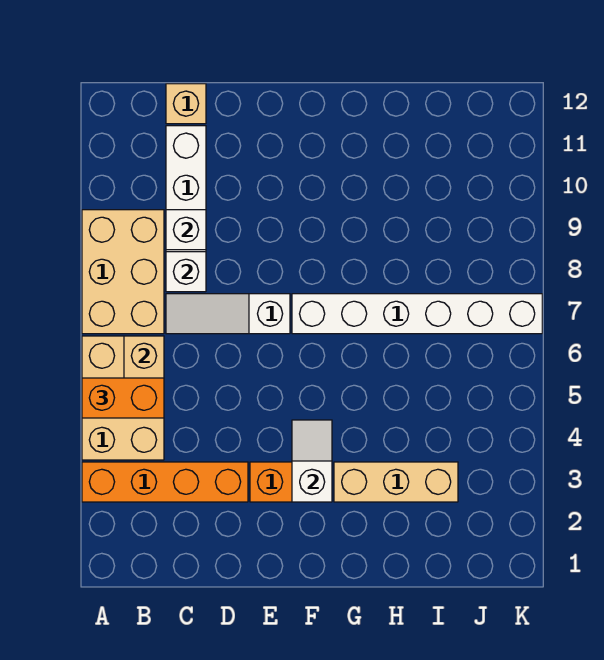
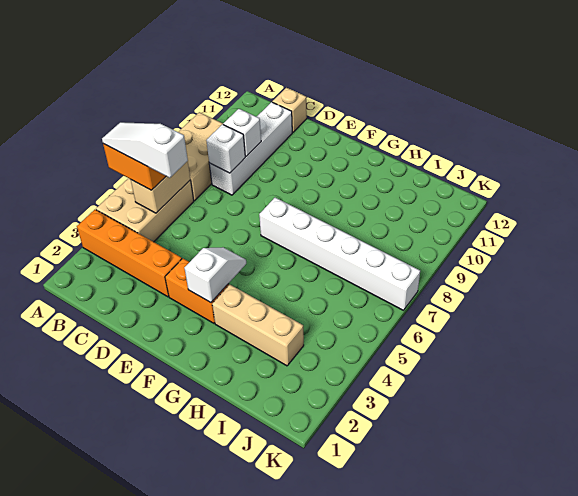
white slope C7:E7 level 1 top E -> white slope A5:C5 level 4 top C

